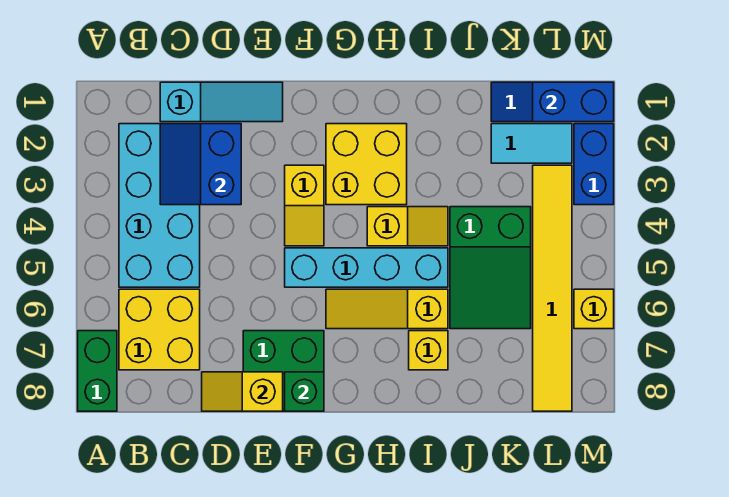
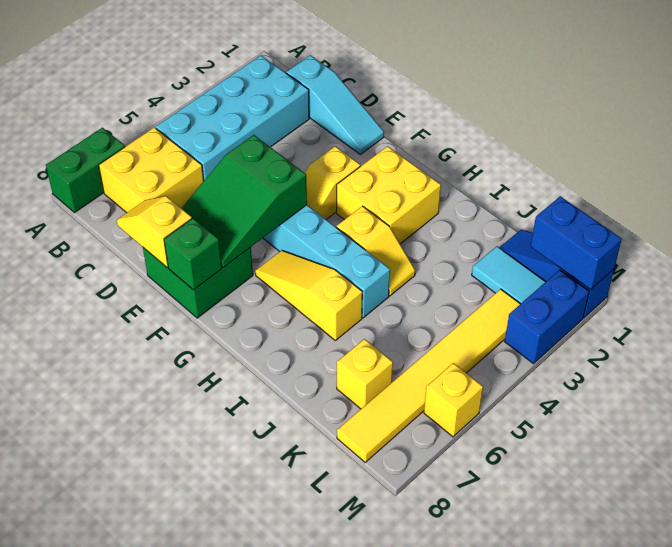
blue slope C2:D3 level 2 top D -> none
yellow brick I7 level 1 -> yellow brick K7 level 1
green slope J4:K6 level 1 top 4 -> green slope E5:F7 level 2 top 5

